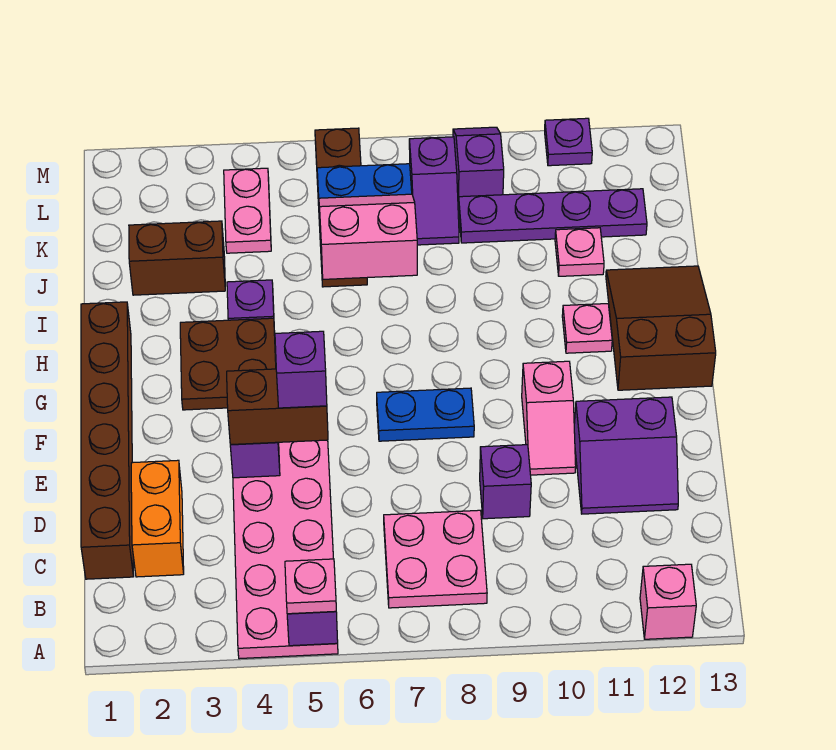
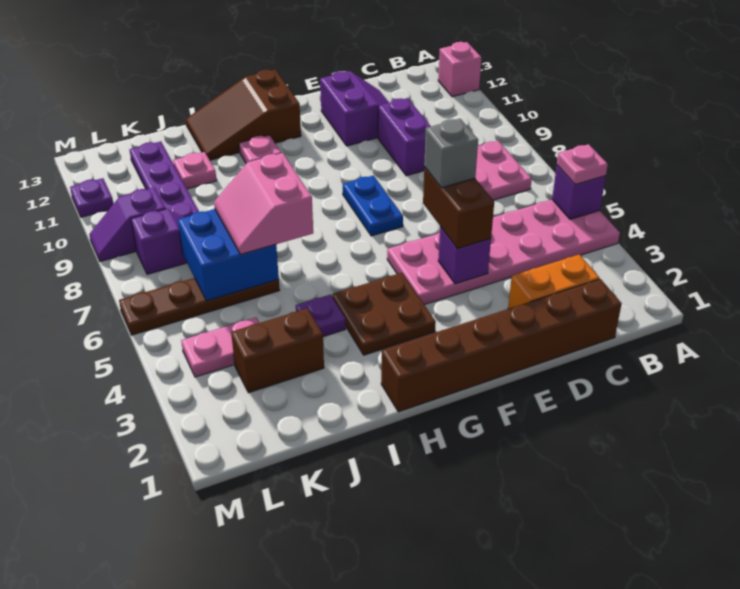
purple brick D9 level 1 -> purple brick D9:D10 level 1
purple brick E5 level 4 -> grey brick E5 level 4
pink slope E10:F10 level 1 top F -> none
brown brick J2:J3 level 1 -> brown brick J3:K3 level 1

